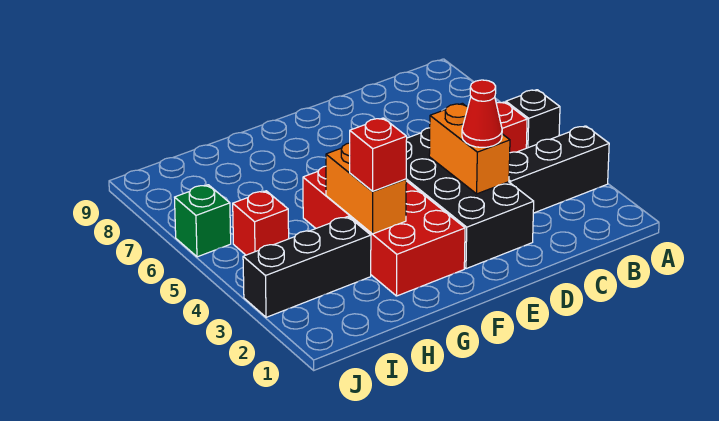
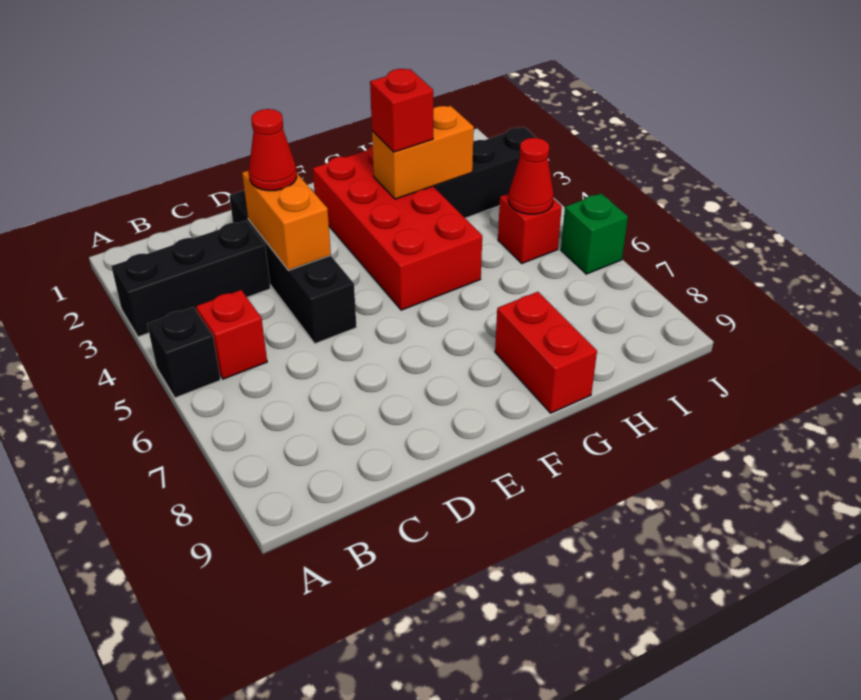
black brick D2:E5 level 1 -> black brick D2:D5 level 1
orange brick G3:G4 level 2 -> orange brick G3:H3 level 2
none -> red brick G8:G9 level 1
none -> red cone I5 level 2

